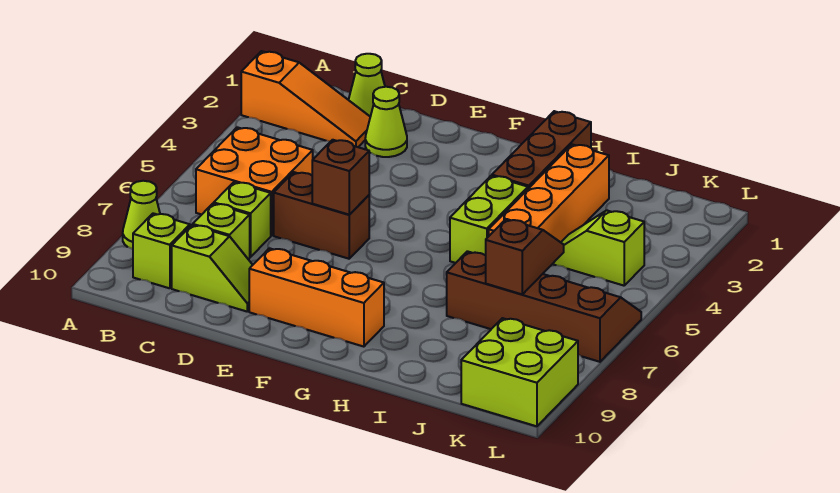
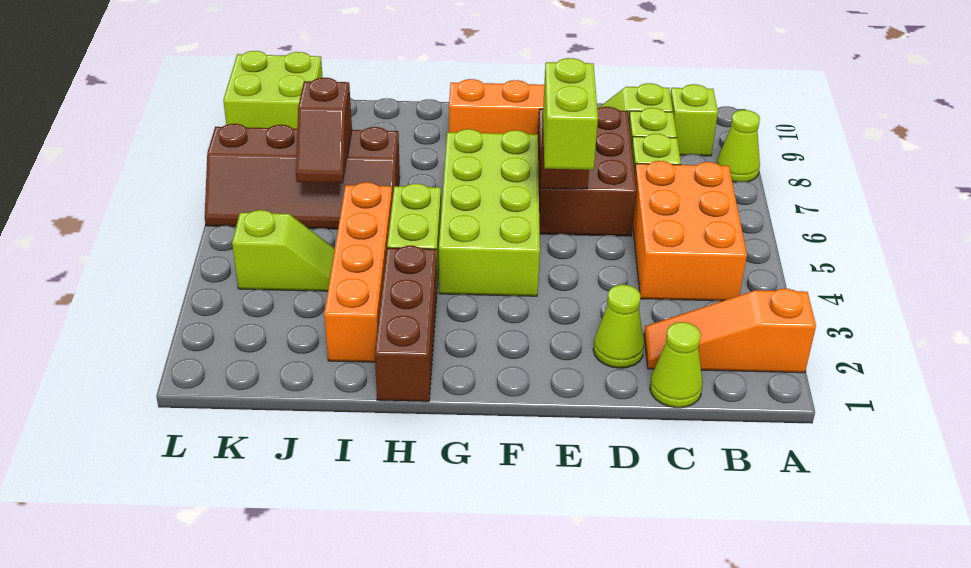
orange brick B5:C6 level 1 -> orange brick B4:C6 level 1
brown brick D6:E6 level 1 -> brown brick D6:E8 level 1
none -> lime brick E5:E6 level 3
none -> lime brick F4:G7 level 1

